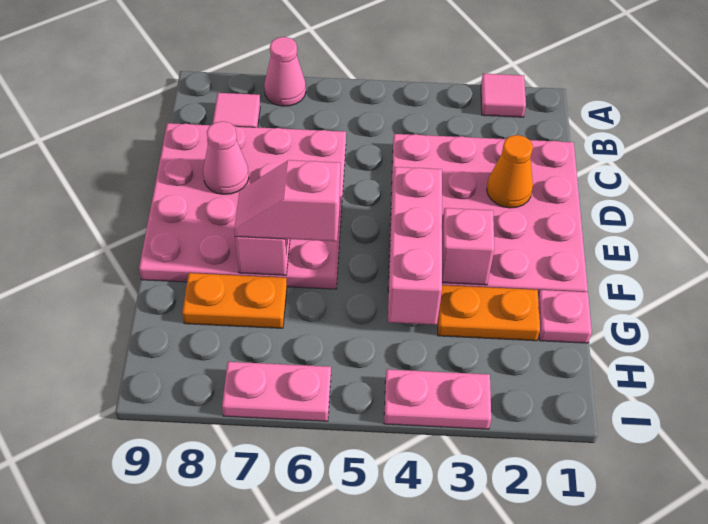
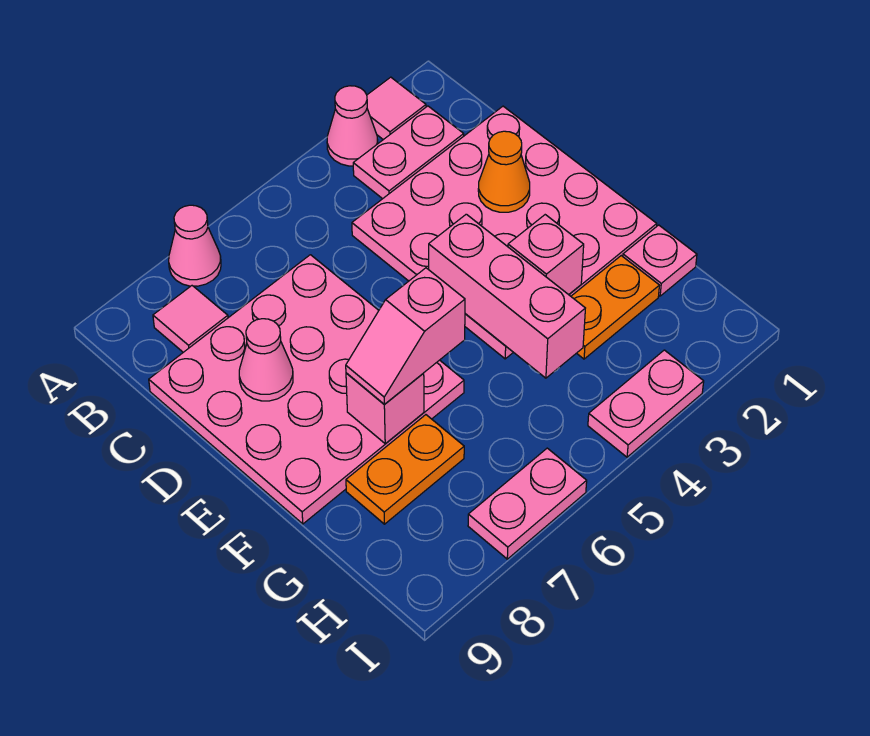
none -> pink cone A3 level 1
none -> pink plate B2:B3 level 1

